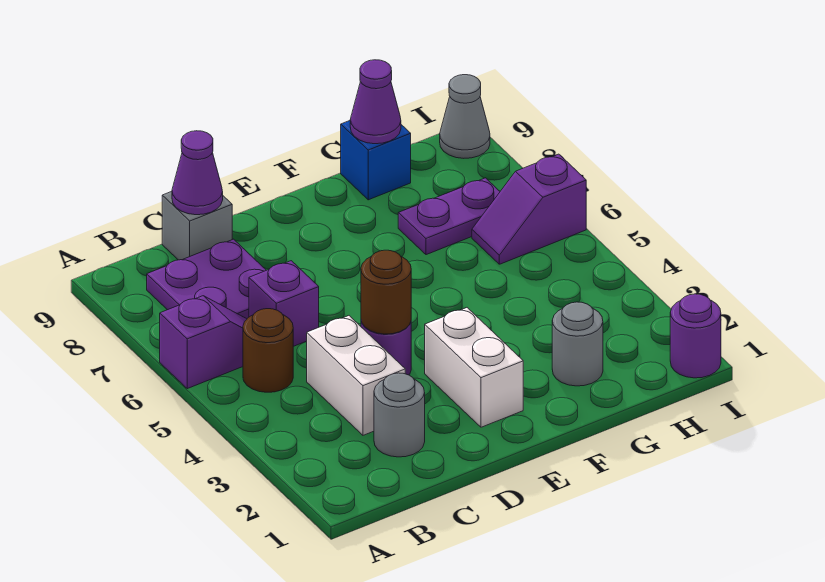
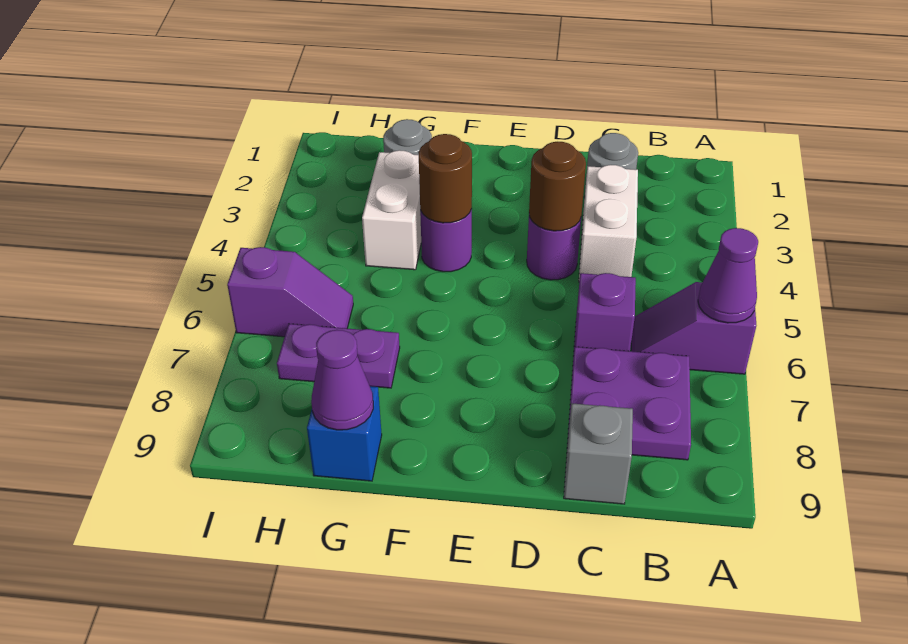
brown round brick B5 level 1 -> brown round brick F4 level 2
purple cone C9 level 2 -> purple cone A6 level 2
white brick E2:E3 level 1 -> white brick G3:G4 level 1
purple round brick I1 level 1 -> purple round brick F4 level 1
grey cone I9 level 1 -> none

